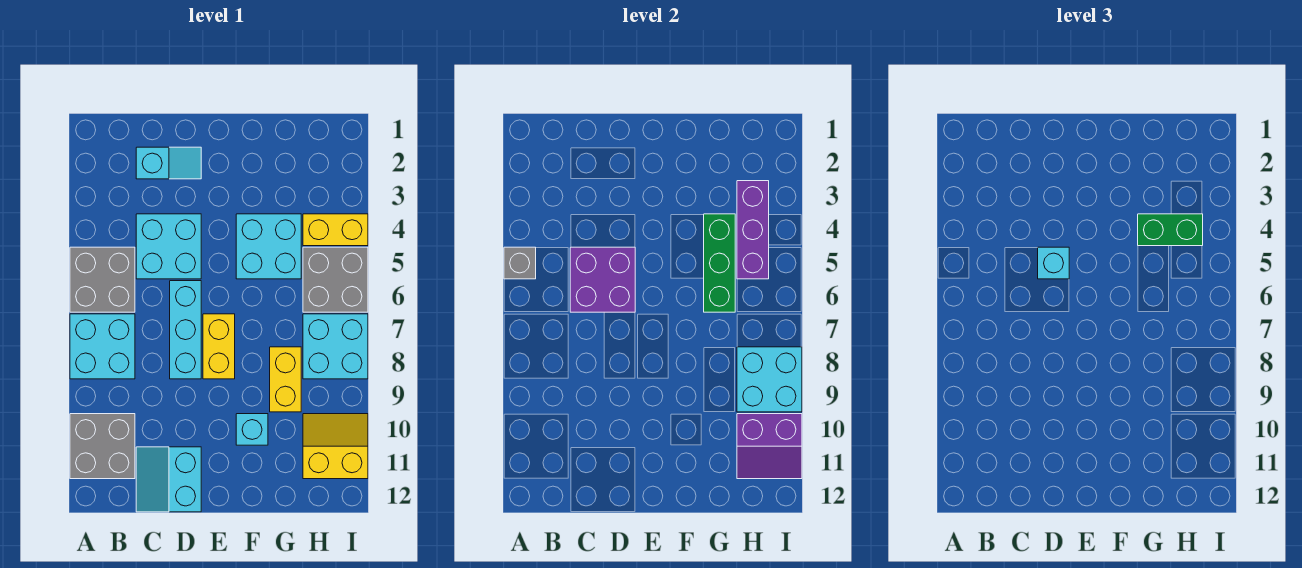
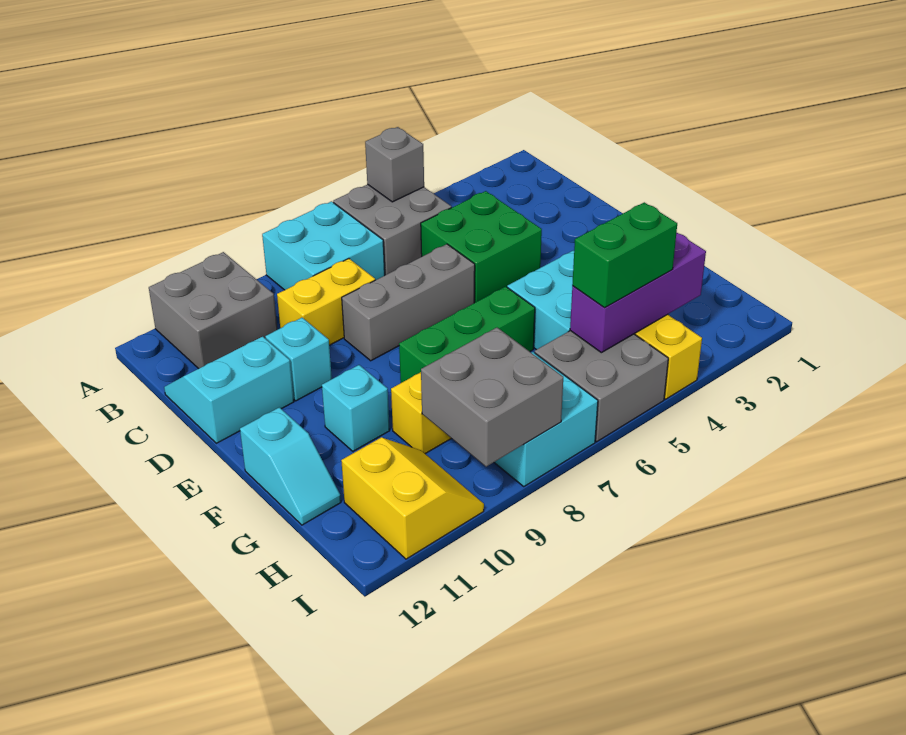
cyan slope C2:D2 level 1 top C -> cyan slope F12:G12 level 1 top F
cyan brick C4:D5 level 1 -> green brick C4:D5 level 1
purple brick C5:D6 level 2 -> none
cyan brick D5 level 3 -> cyan brick D10 level 1
cyan brick D6:D8 level 1 -> grey brick D6:D8 level 1
yellow brick E7:E8 level 1 -> yellow brick C8:C9 level 1
green brick G4:G6 level 2 -> green brick F6:F8 level 1
green brick G4:H4 level 3 -> green brick H4:H5 level 3
cyan brick H8:I9 level 2 -> grey brick H8:I9 level 2
purple slope H10:I11 level 2 top 10 -> none

